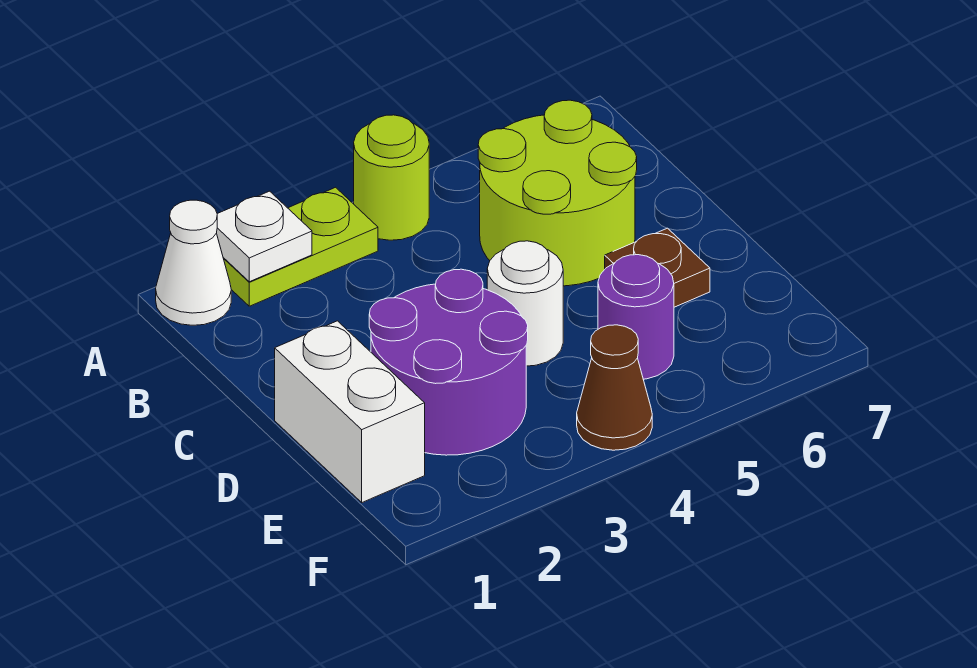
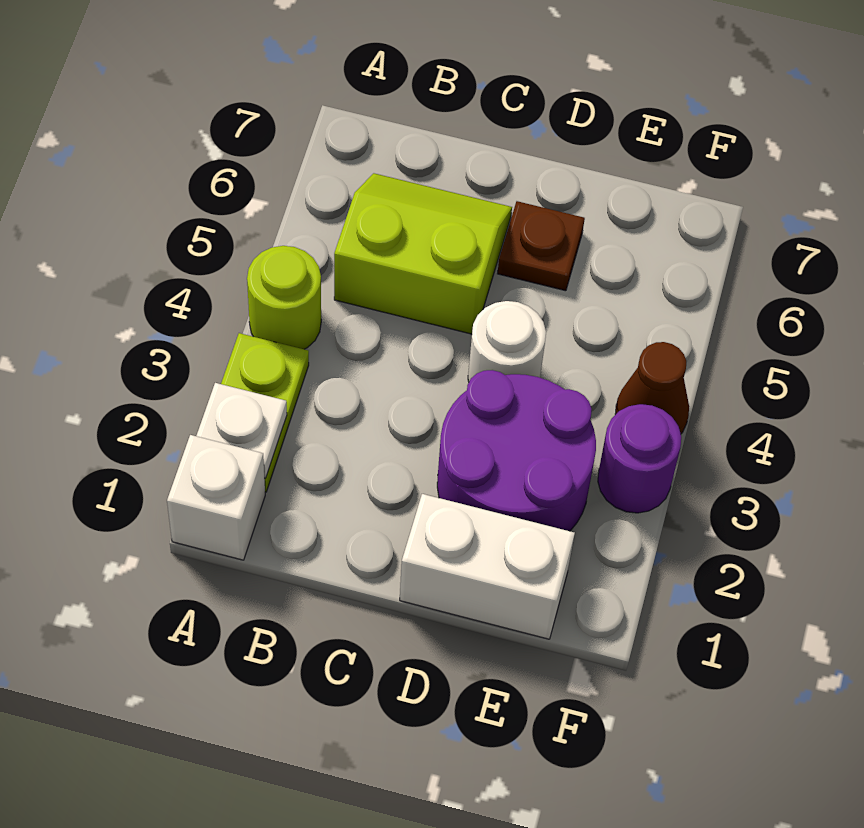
white cone A1 level 1 -> white brick A1 level 1
lime round brick B5:C6 level 1 -> lime slope B5:C6 level 1 top 5
purple round brick E5 level 1 -> purple round brick F3 level 1

